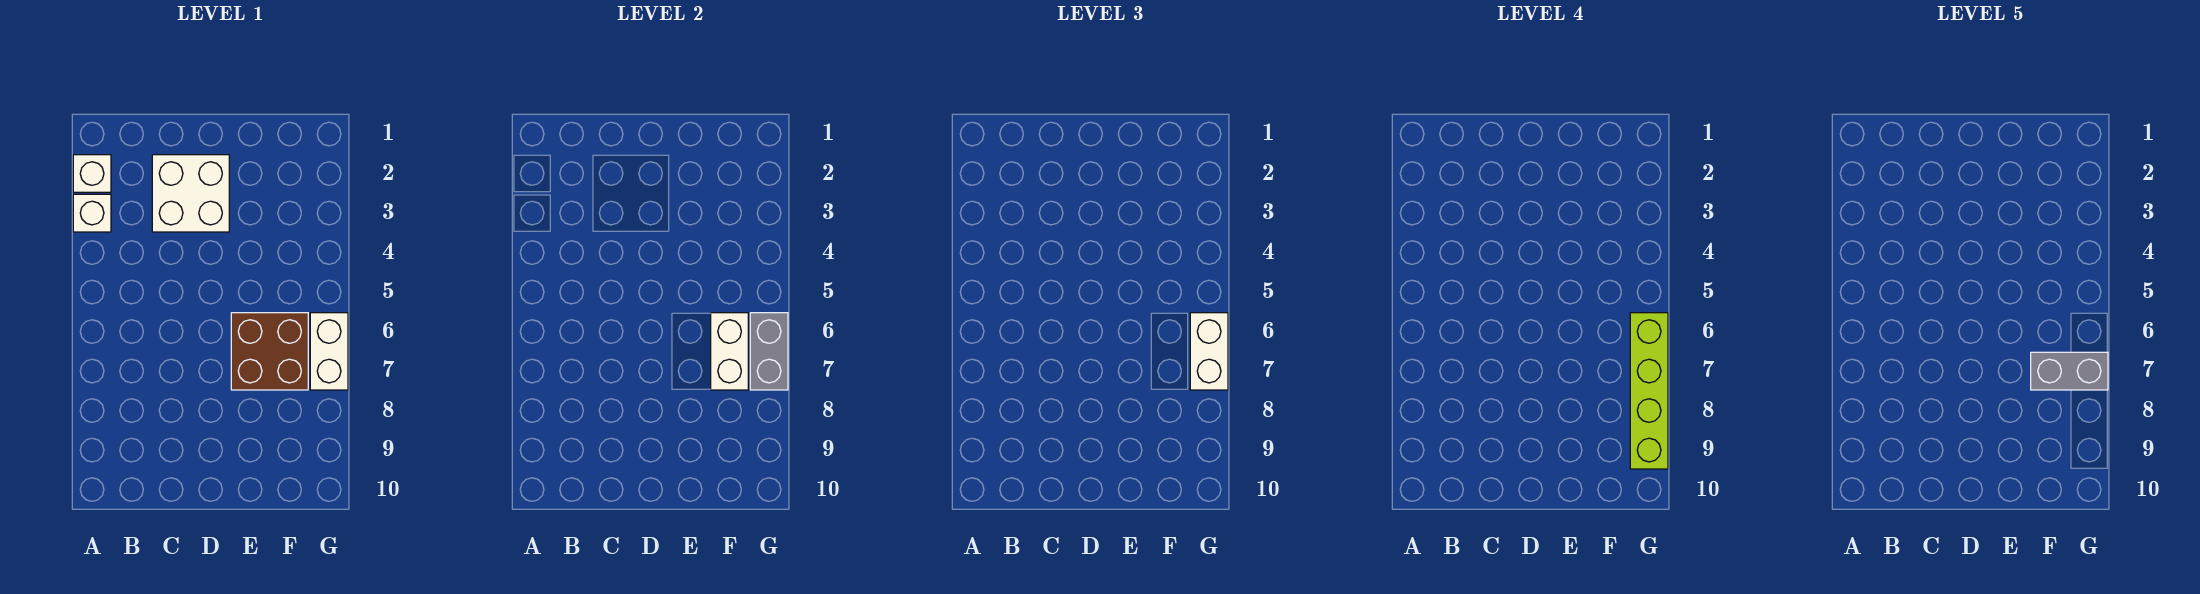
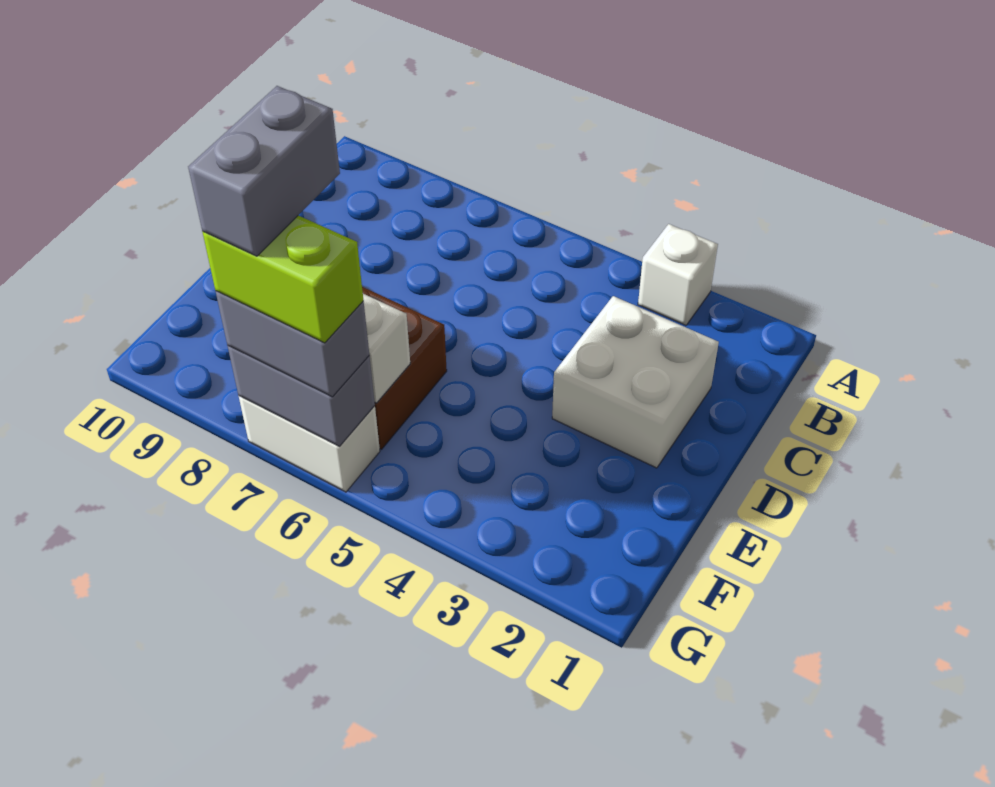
white brick A2 level 1 -> none
white brick G6:G7 level 3 -> grey brick G6:G7 level 3
lime brick G6:G9 level 4 -> lime brick G6:G7 level 4

